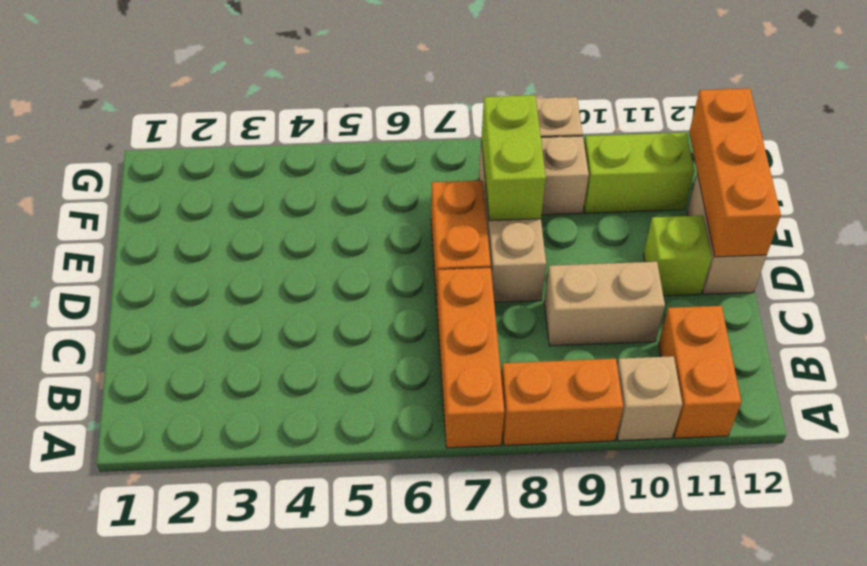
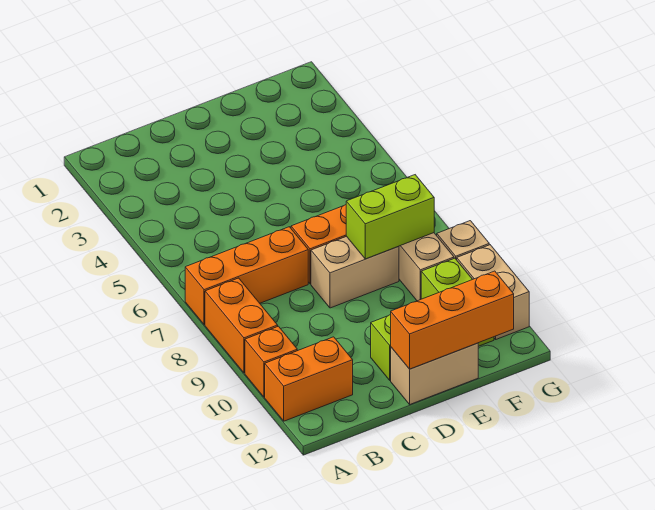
tan brick A10 level 1 -> orange brick A10 level 1
tan brick C9:C10 level 1 -> tan brick G10:G11 level 1

